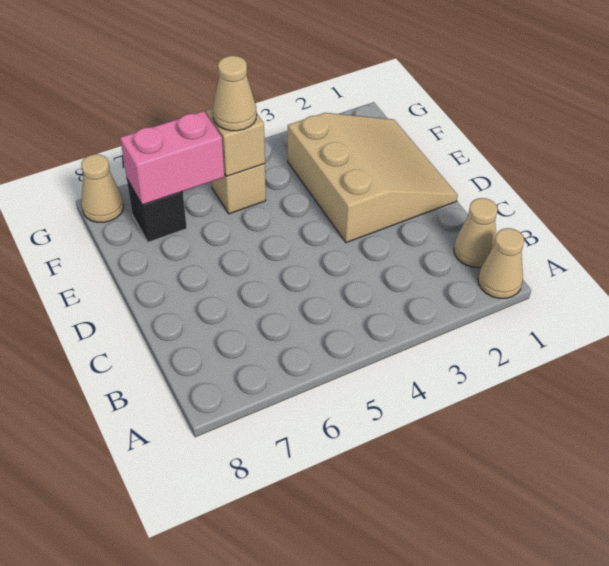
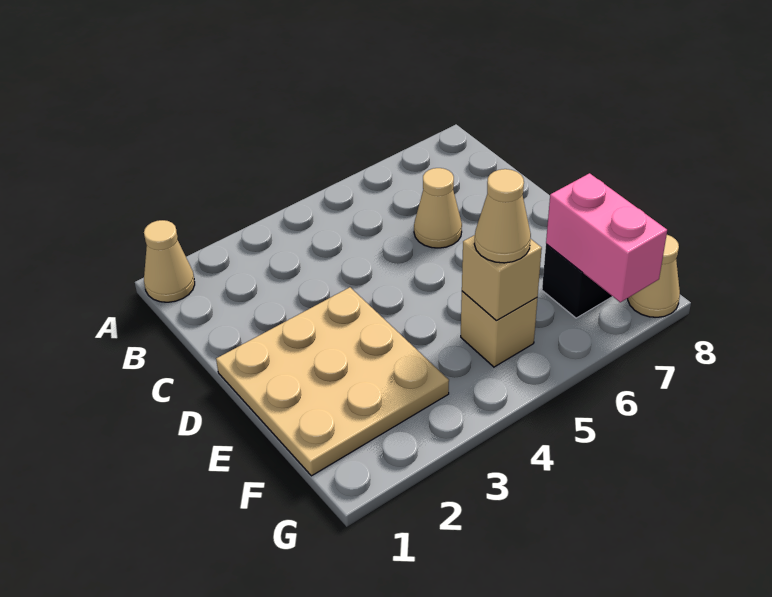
tan cone B1 level 1 -> tan cone C6 level 1
tan slope D1:F3 level 1 top 3 -> tan plate D1:F3 level 1
pink brick F6:F7 level 2 -> pink brick F7:G7 level 2

